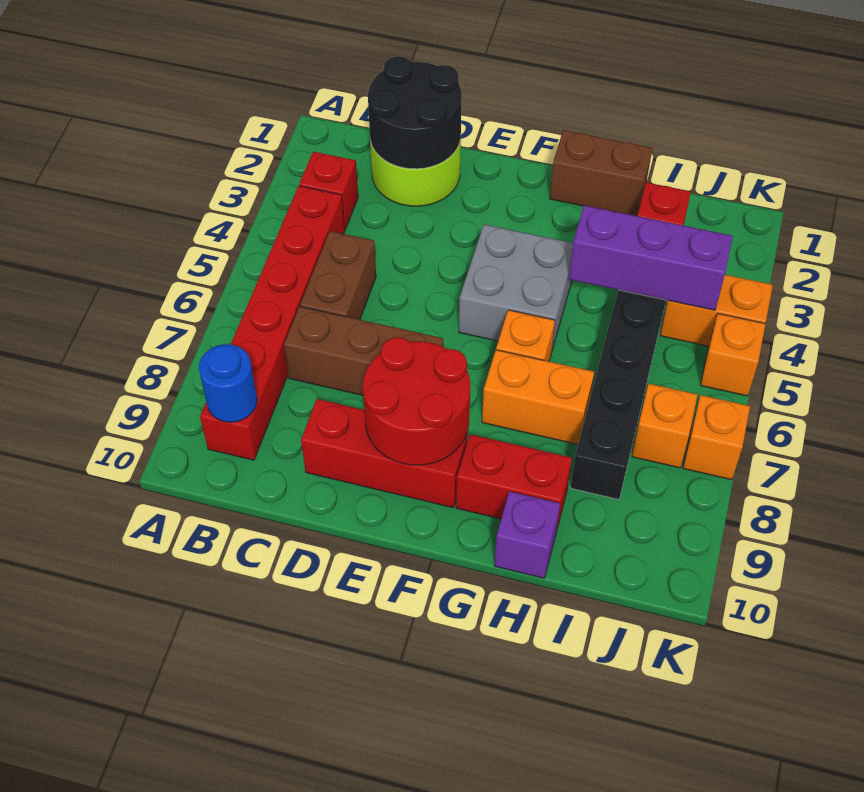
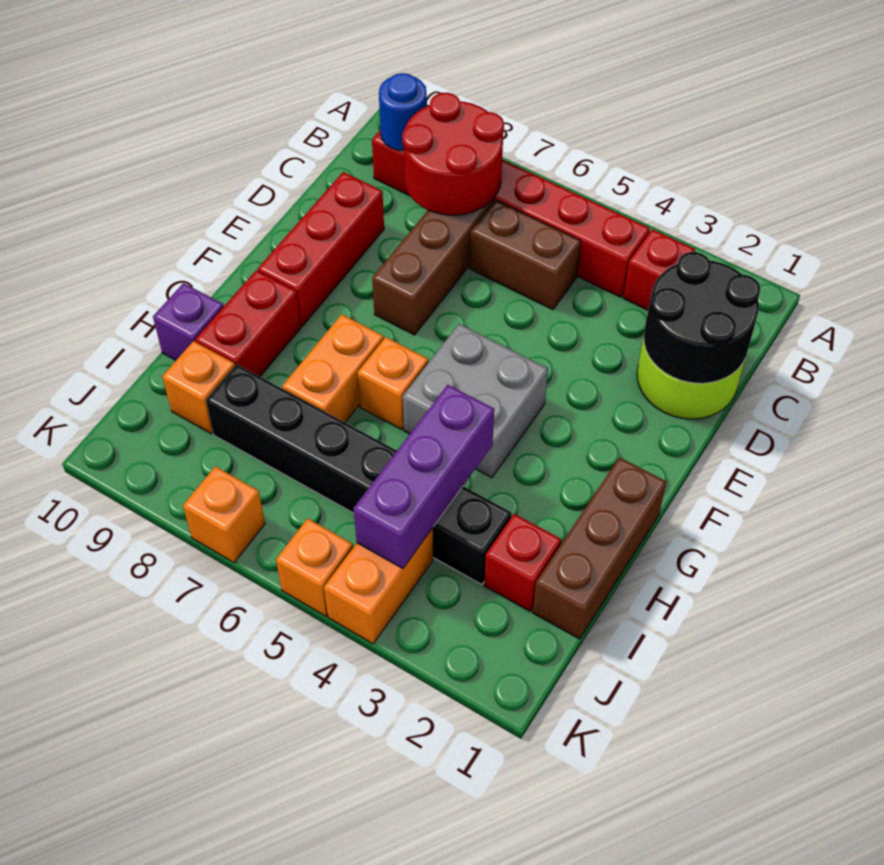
red round brick E8:F9 level 2 -> red round brick B7:C8 level 2
brown brick G1:H1 level 1 -> brown brick G1:I1 level 1
orange brick J7 level 1 -> orange brick I9 level 1

